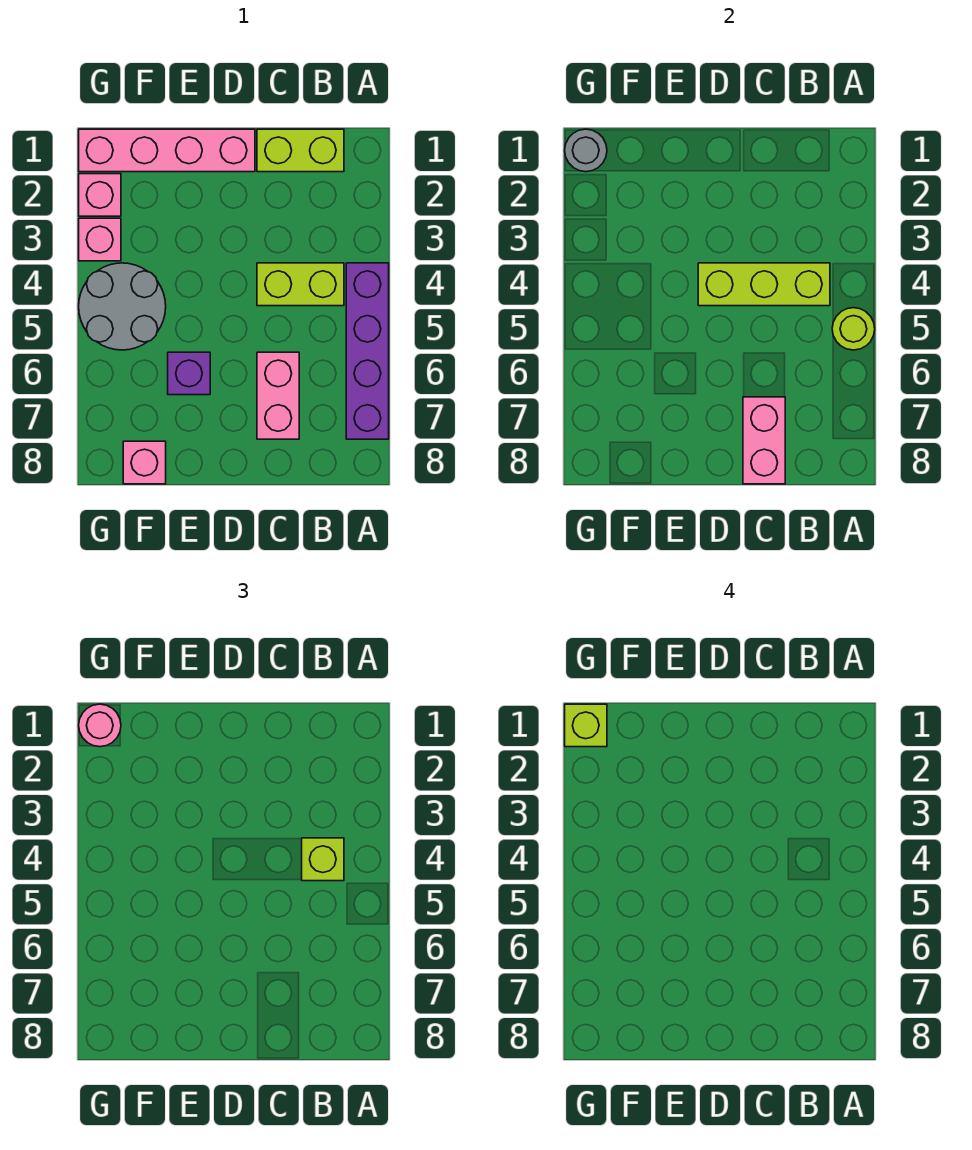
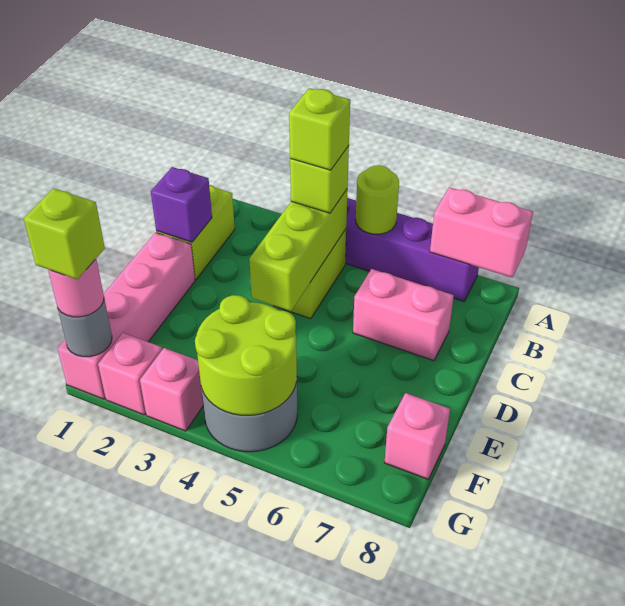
none -> lime brick B4 level 4
pink brick C7:C8 level 2 -> pink brick A7:A8 level 2
purple brick E6 level 1 -> purple brick C1 level 2
none -> lime round brick F4:G5 level 2

